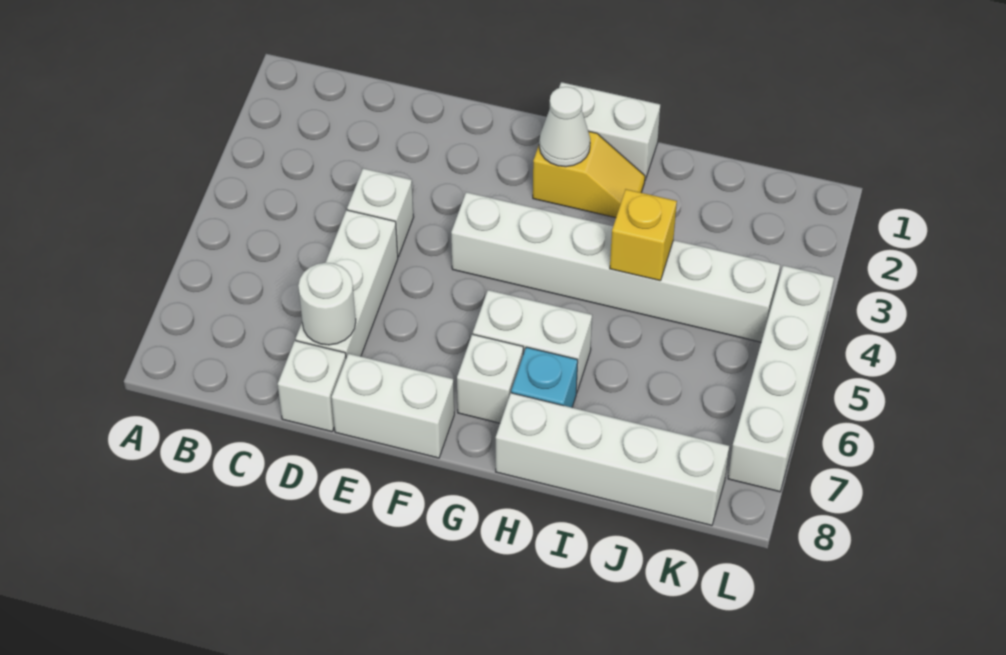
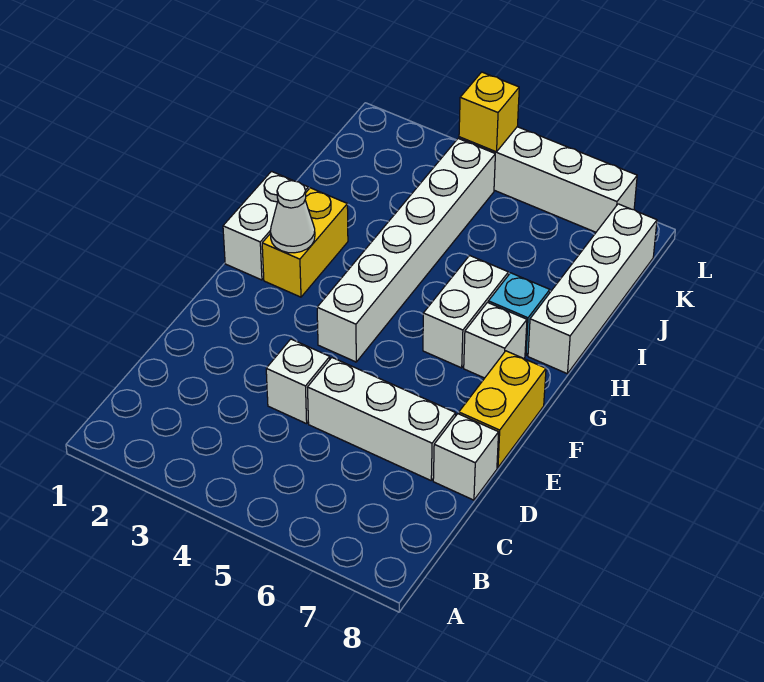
white round brick D7 level 2 -> none
white brick E8:F8 level 1 -> yellow brick E8:F8 level 1
yellow slope G2:H2 level 1 top G -> yellow brick G2:H2 level 1
yellow brick I4 level 2 -> yellow brick L4 level 2

